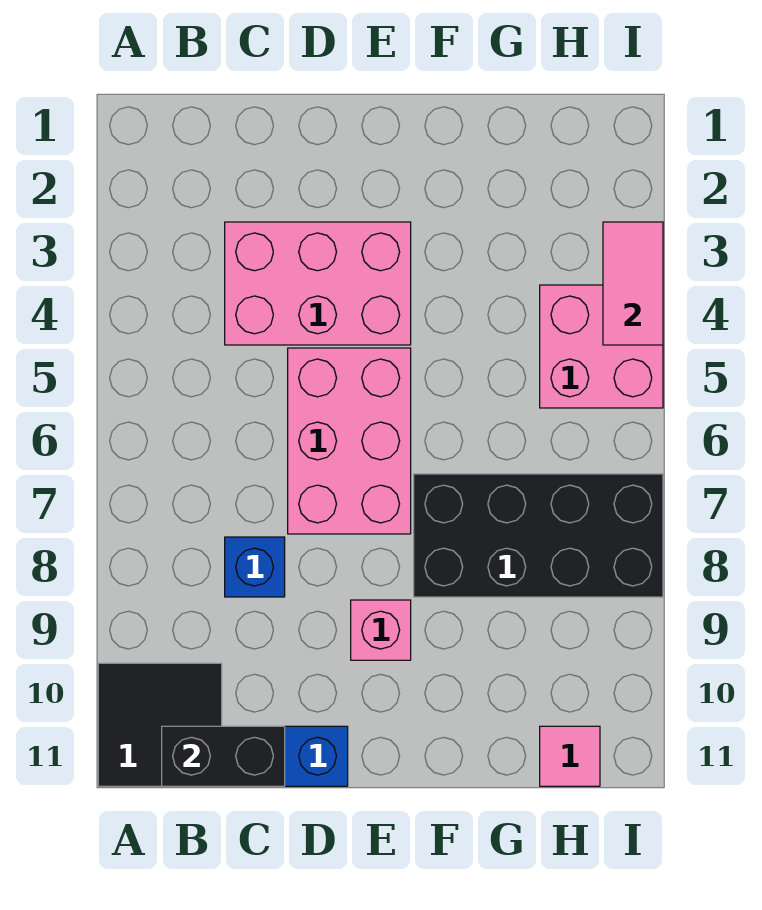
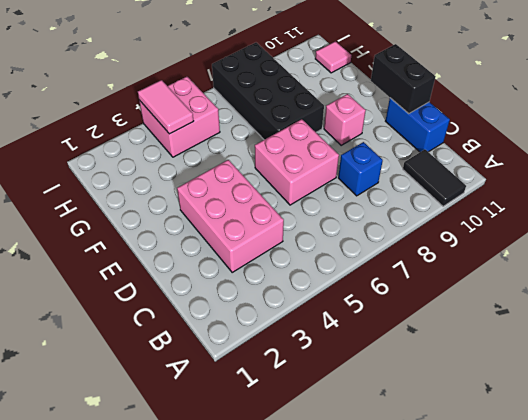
black tile A10:B11 level 1 -> black tile A10:B10 level 1
black brick B11:C11 level 2 -> black brick D11:E11 level 2
pink brick D5:E7 level 1 -> pink brick D6:E7 level 1
pink tile I3:I4 level 2 -> pink tile H4:I4 level 2

